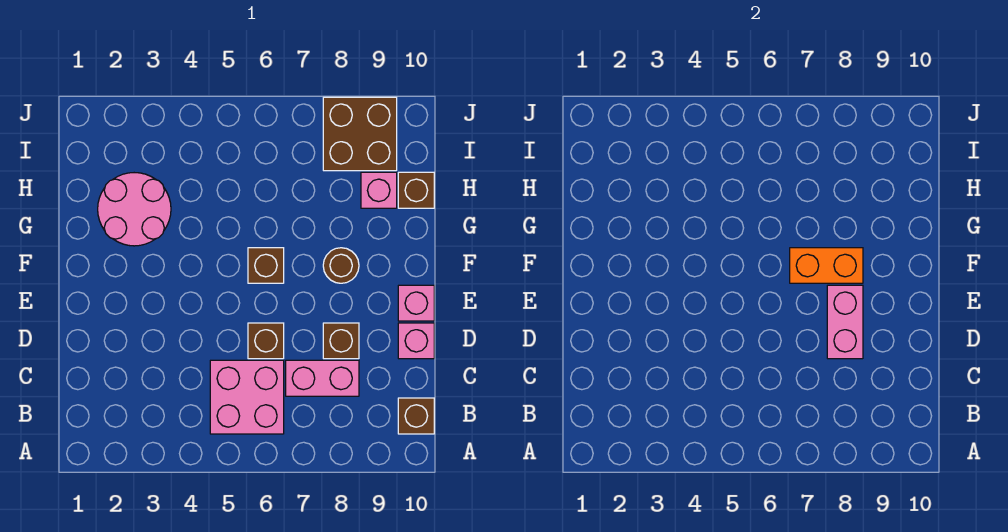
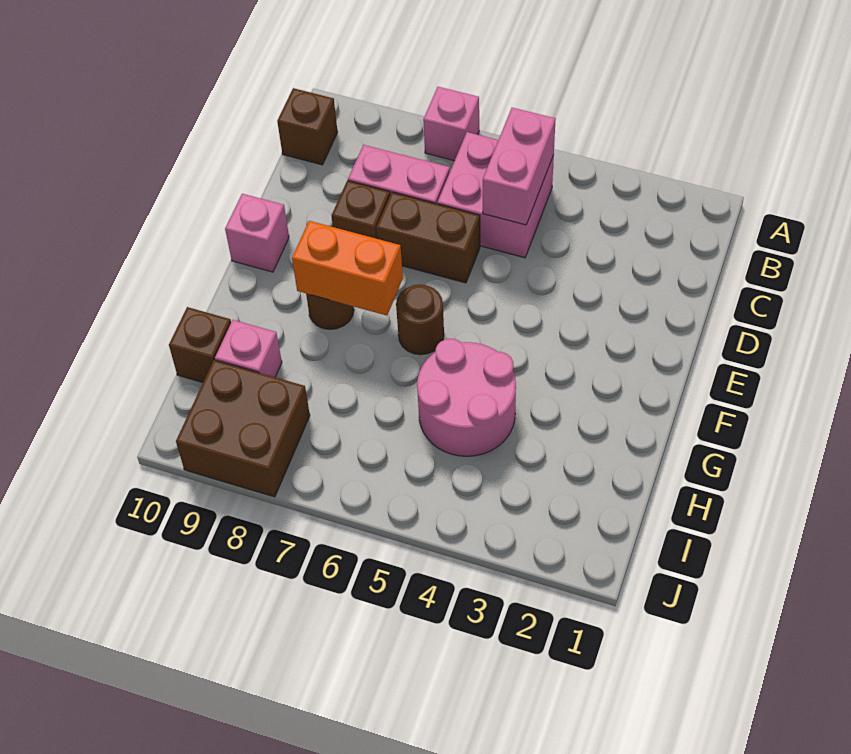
brown brick D6 level 1 -> brown brick D6:D7 level 1
pink brick D8:E8 level 2 -> pink brick B5:C5 level 2
pink brick D10 level 1 -> pink brick A7 level 1
brown brick F6 level 1 -> brown round brick F6 level 1
pink round brick G2:H3 level 1 -> pink round brick G4:H5 level 1

